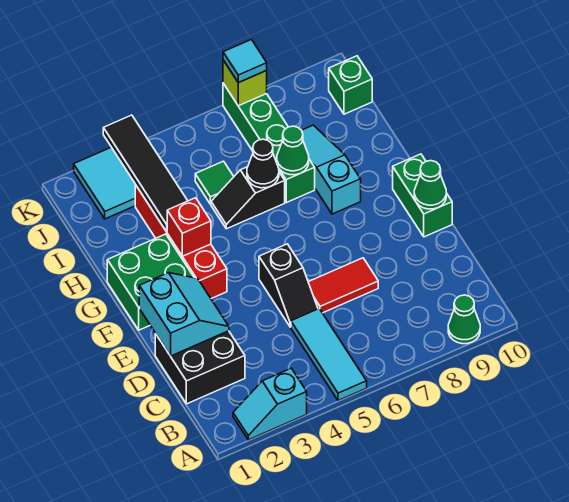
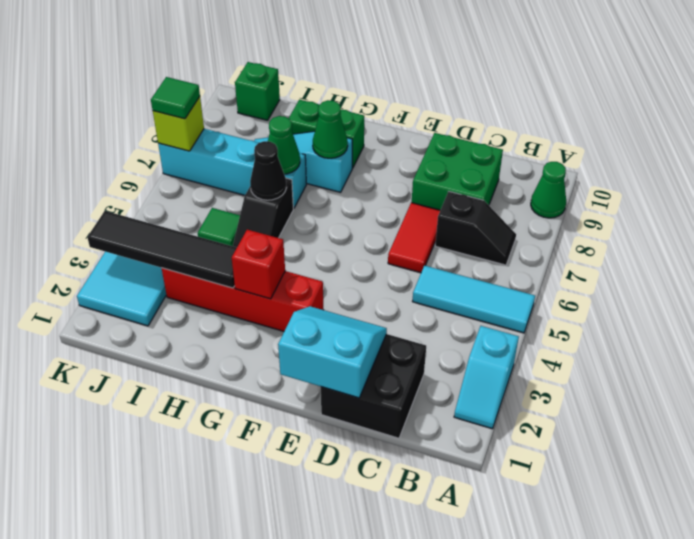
black slope D5:E5 level 1 top E -> black slope B7:C7 level 1 top C
green brick E10:F10 level 1 -> green brick G9:H9 level 1
green cone E10 level 2 -> green cone G8 level 2
green brick F1:G2 level 1 -> green brick C8:D9 level 1
green brick H7:K7 level 1 -> cyan brick H7:K7 level 1
cyan tile K7 level 3 -> green tile K7 level 3

